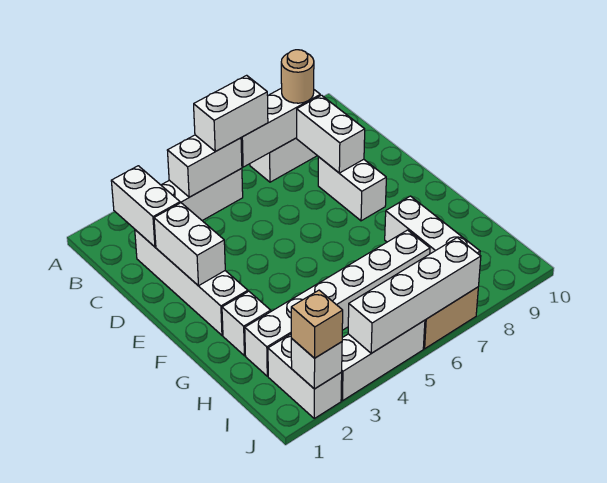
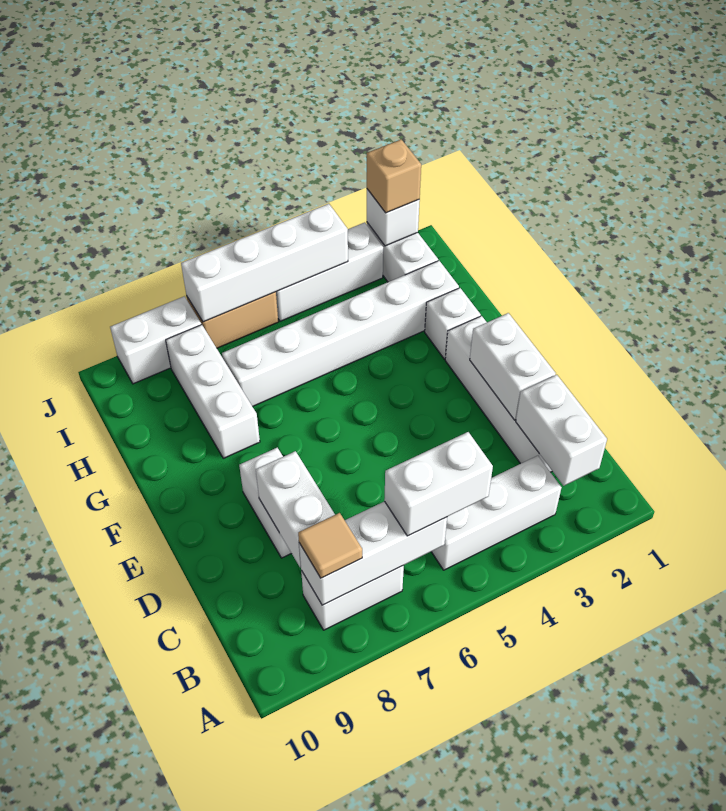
white brick B4:B5 level 2 -> white brick J8:J9 level 1
tan round brick B8 level 3 -> tan tile B8 level 3

